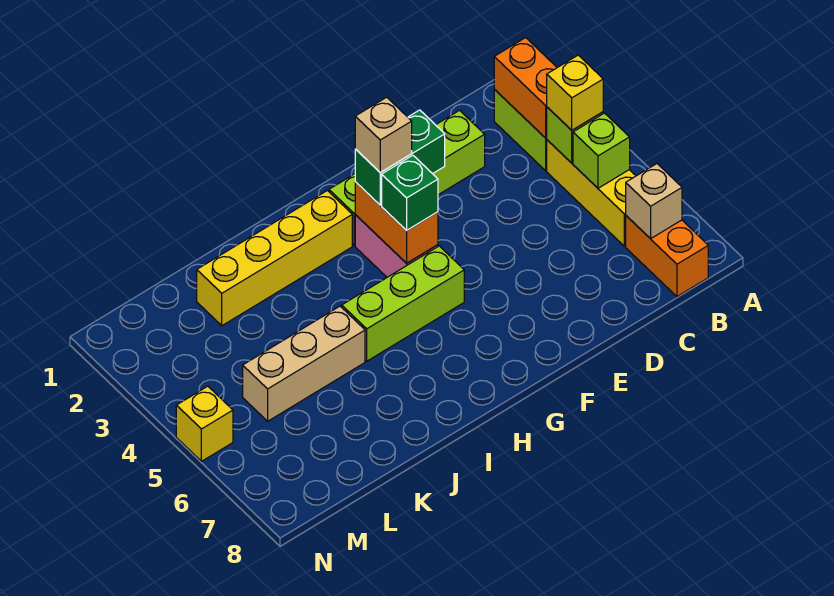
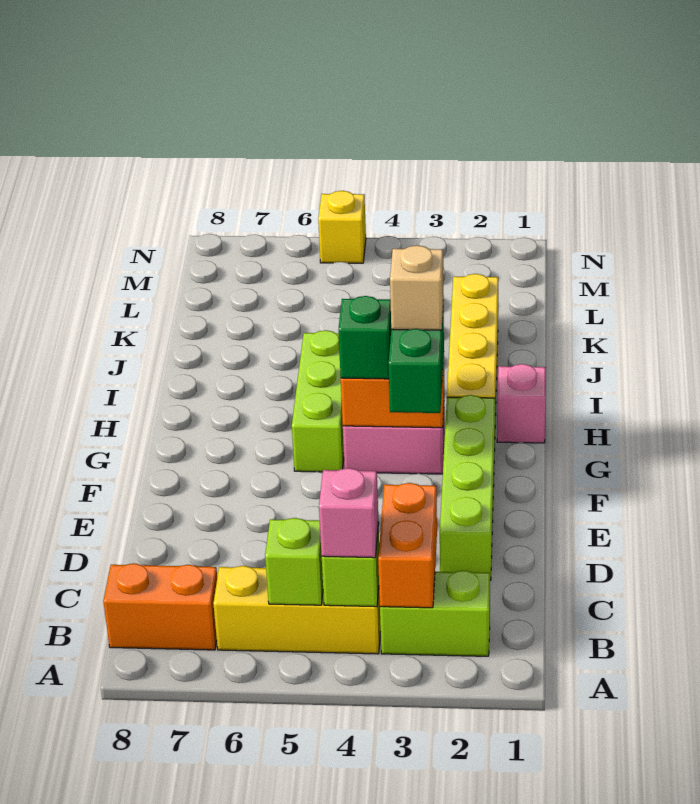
orange brick B2:B3 level 2 -> orange brick B3:C3 level 2
yellow brick B4 level 3 -> pink brick B4 level 3
tan brick B7 level 2 -> none
none -> pink brick H1 level 1
tan brick J5:L5 level 1 -> none

